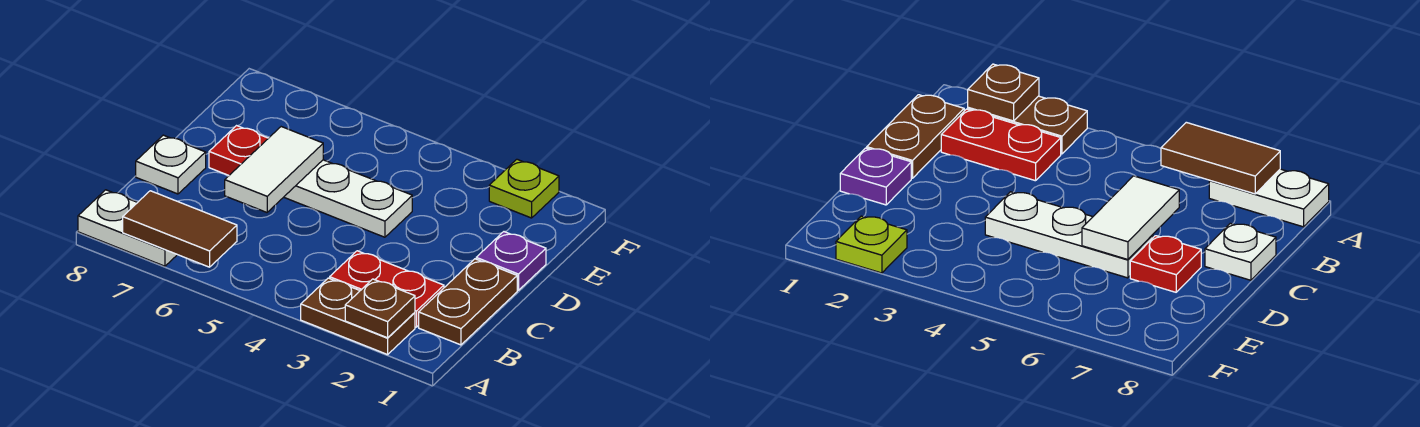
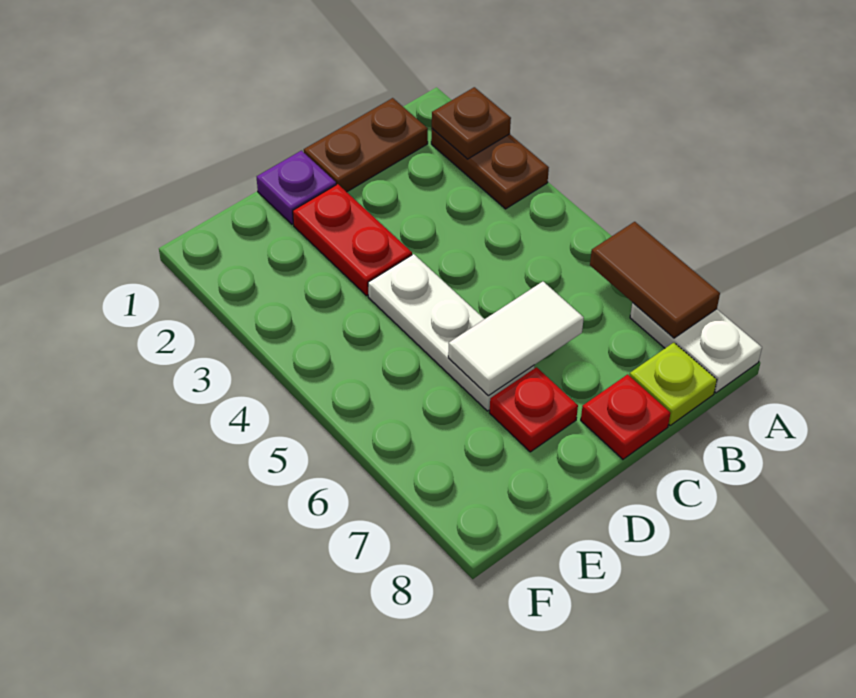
red plate B2:B3 level 1 -> red plate D2:D3 level 1
white plate C8 level 1 -> red plate C8 level 1
lime plate F2 level 1 -> lime plate B8 level 1

